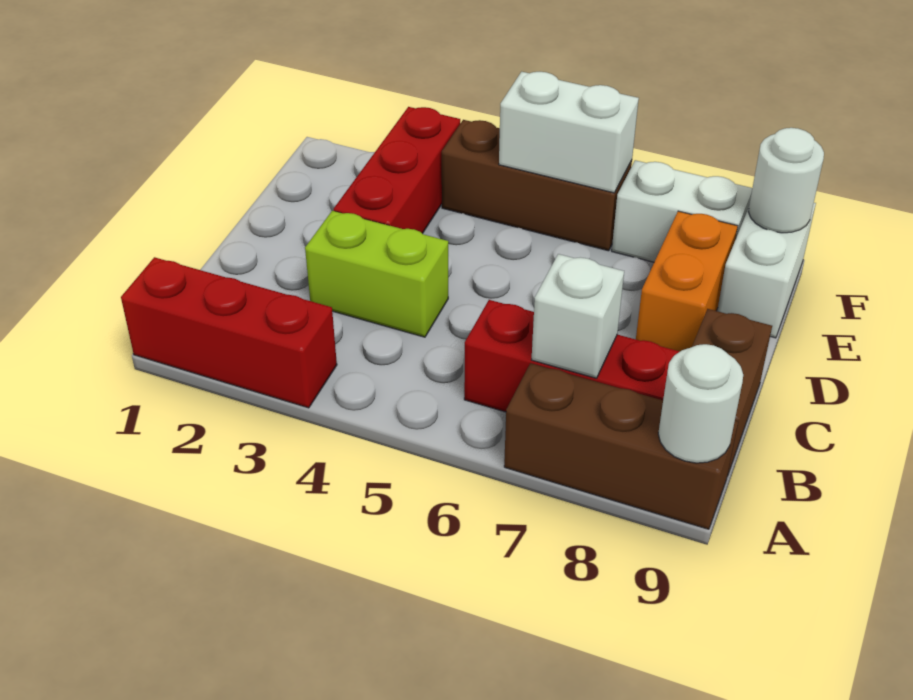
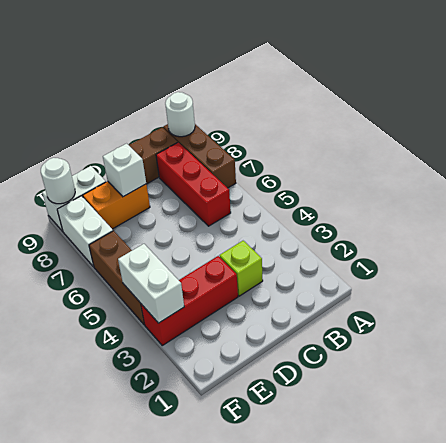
red brick A1:A3 level 1 -> none
white brick B7 level 2 -> white brick D8 level 2
lime brick C3:C4 level 1 -> lime brick C3 level 1
white brick F5:F6 level 2 -> white brick F3:F4 level 2

